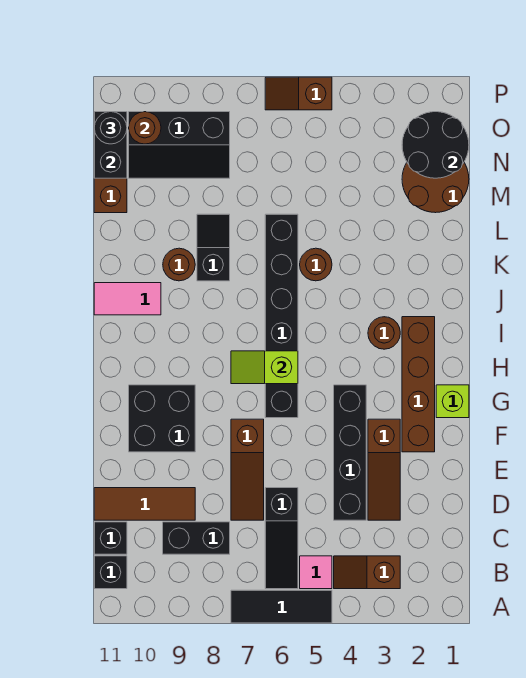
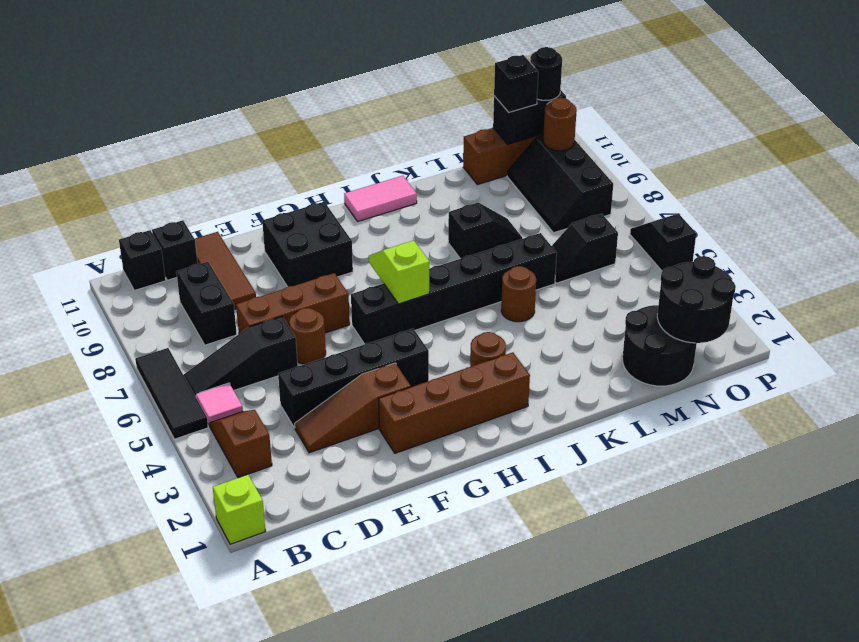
brown slope D7:F7 level 1 top F -> brown brick D7:F7 level 1
lime brick G1 level 1 -> lime brick A1 level 1
pink tile J10:J11 level 1 -> pink tile I11:J11 level 1
brown round brick K9 level 1 -> brown round brick E6 level 1
brown round brick M1:N2 level 1 -> black round brick M1:N2 level 1
none -> black slope M6:N6 level 1 top N
none -> black brick N11 level 3
brown slope P5:P6 level 1 top 5 -> black slope P5:P6 level 1 top 5

